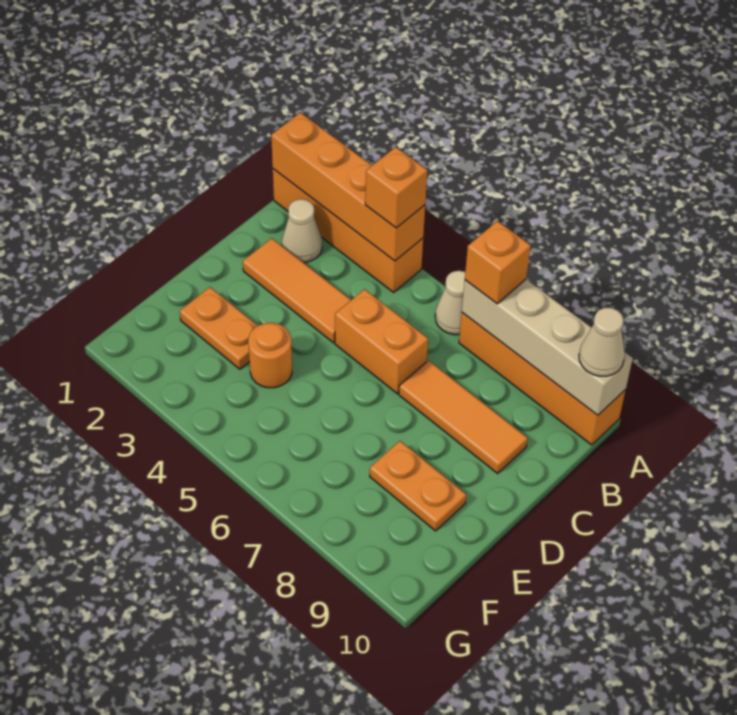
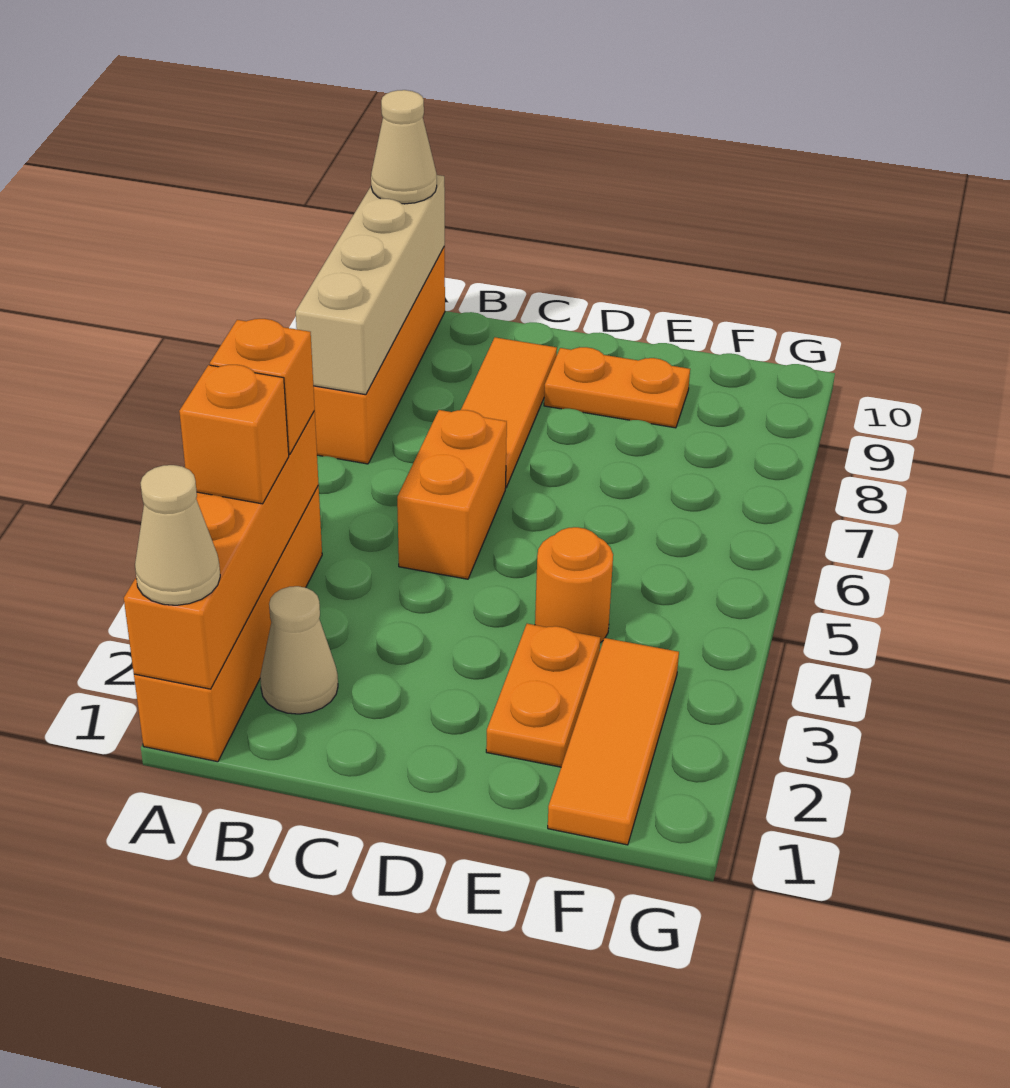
tan cone A6 level 1 -> tan cone A1 level 3
orange brick A7 level 3 -> orange brick A3 level 3
orange tile C2:C4 level 1 -> orange tile F1:F3 level 1
orange plate E8:E9 level 1 -> orange plate D9:E9 level 1

